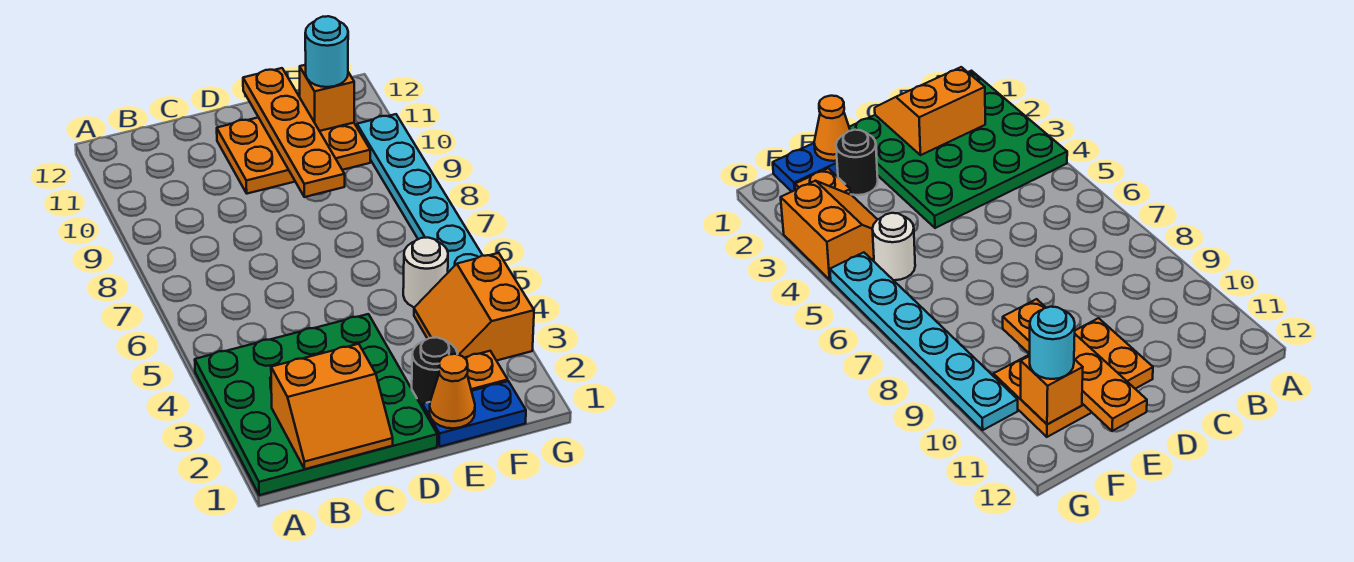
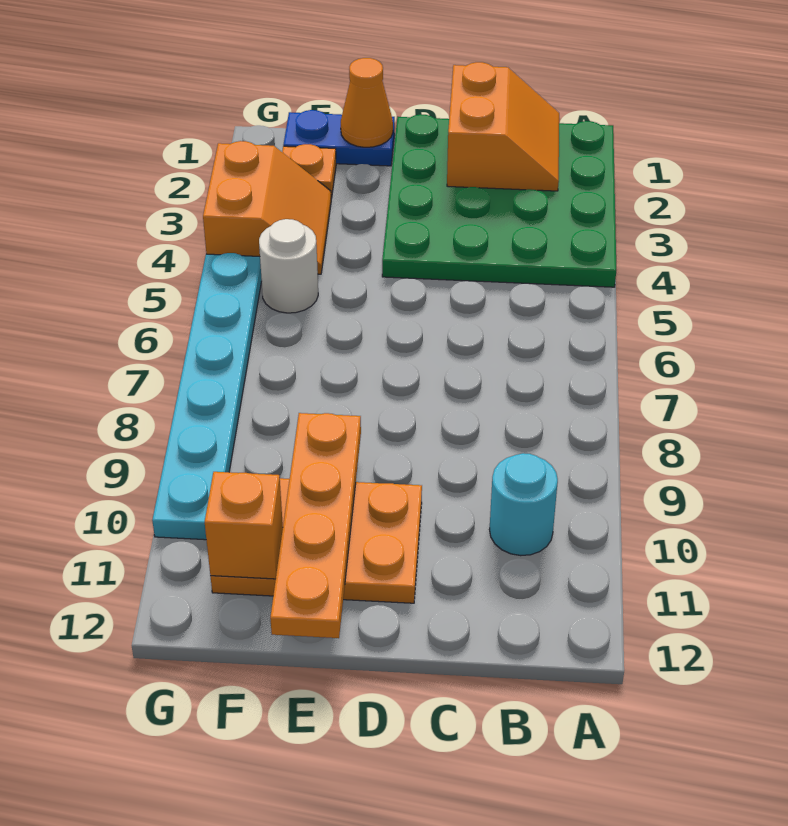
orange slope B1:C2 level 2 top 2 -> orange slope B1:C2 level 2 top C
black round brick E2 level 1 -> none
cyan round brick F11 level 3 -> cyan round brick B10 level 1

